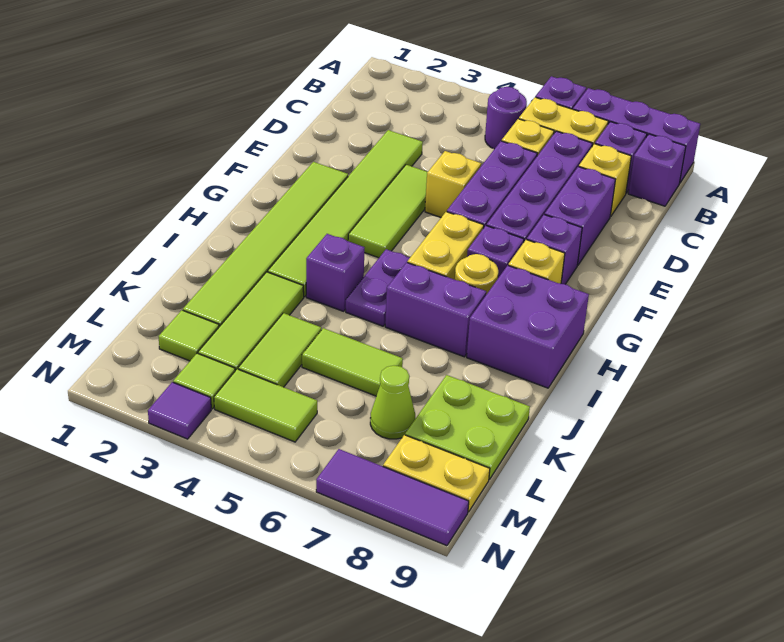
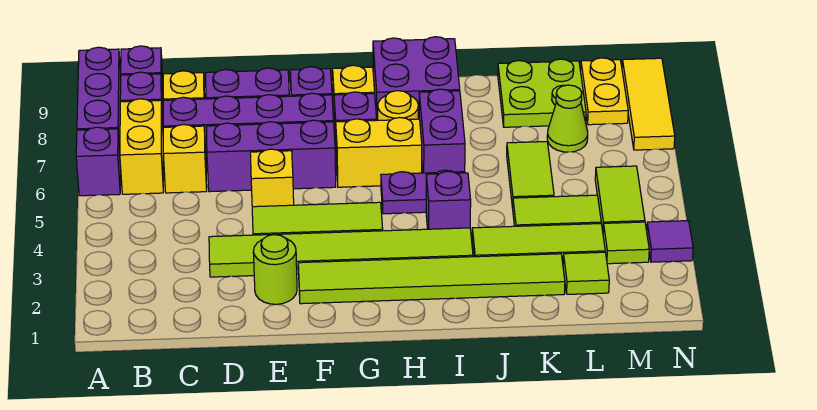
purple round brick B5 level 1 -> none
none -> lime round brick E2 level 1
purple tile N7:N9 level 1 -> yellow tile N7:N9 level 1

